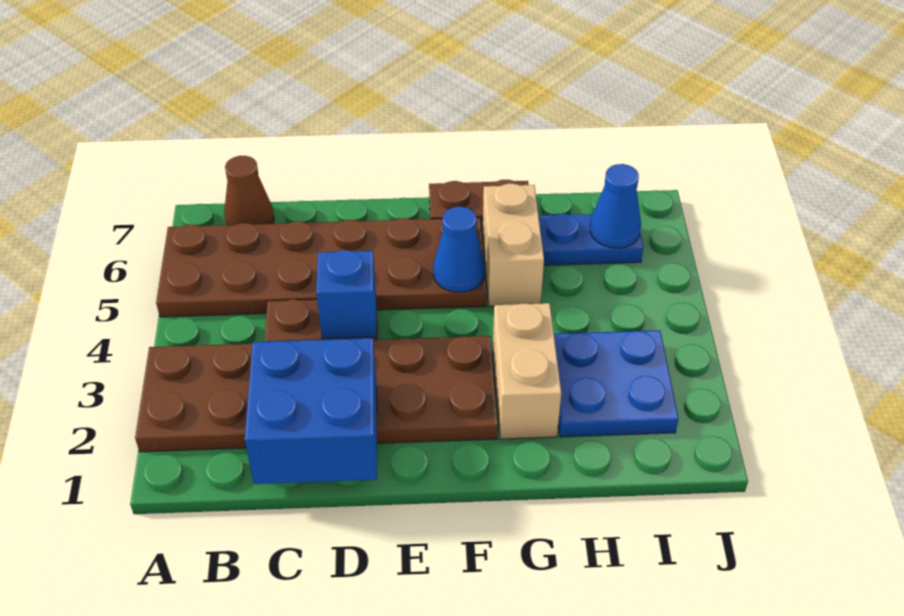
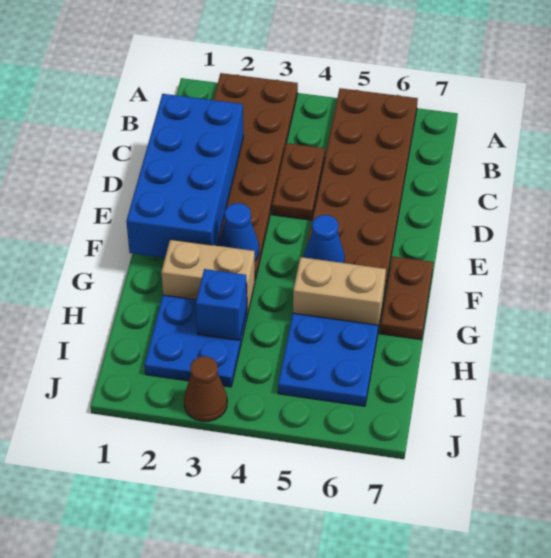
brown cone B7 level 1 -> brown cone J3 level 1
blue brick C1:D2 level 2 -> blue brick C1:F2 level 2
blue brick D4 level 2 -> blue brick H3 level 2
blue plate H6:I6 level 1 -> blue plate H5:I6 level 1
blue cone I6 level 2 -> blue cone F3 level 2

